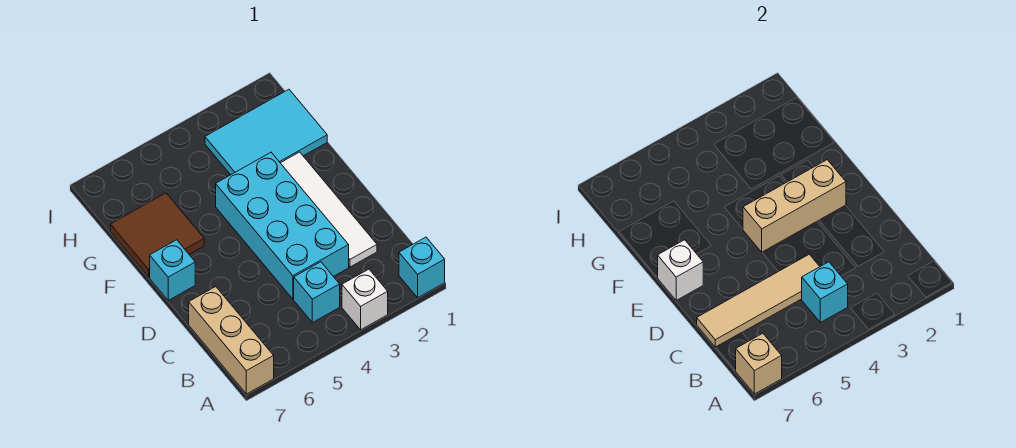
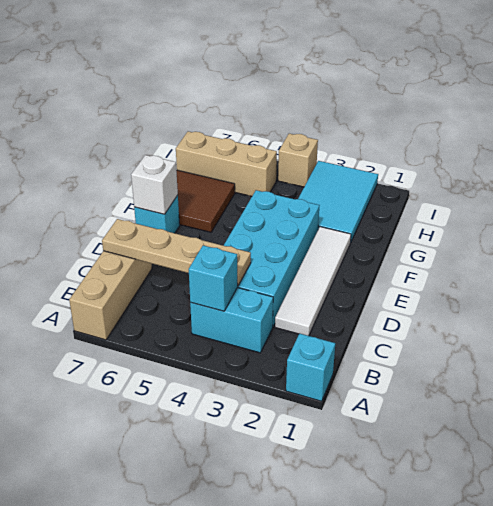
white brick A3 level 1 -> none
tan brick A7 level 2 -> tan brick I4 level 1
cyan brick B4 level 1 -> cyan brick B3:B4 level 1
tan tile C4:C7 level 2 -> tan plate C4:C7 level 2
tan brick E2:E4 level 2 -> tan brick H5:H7 level 1
cyan tile G1:H3 level 1 -> cyan tile G2:I3 level 1

